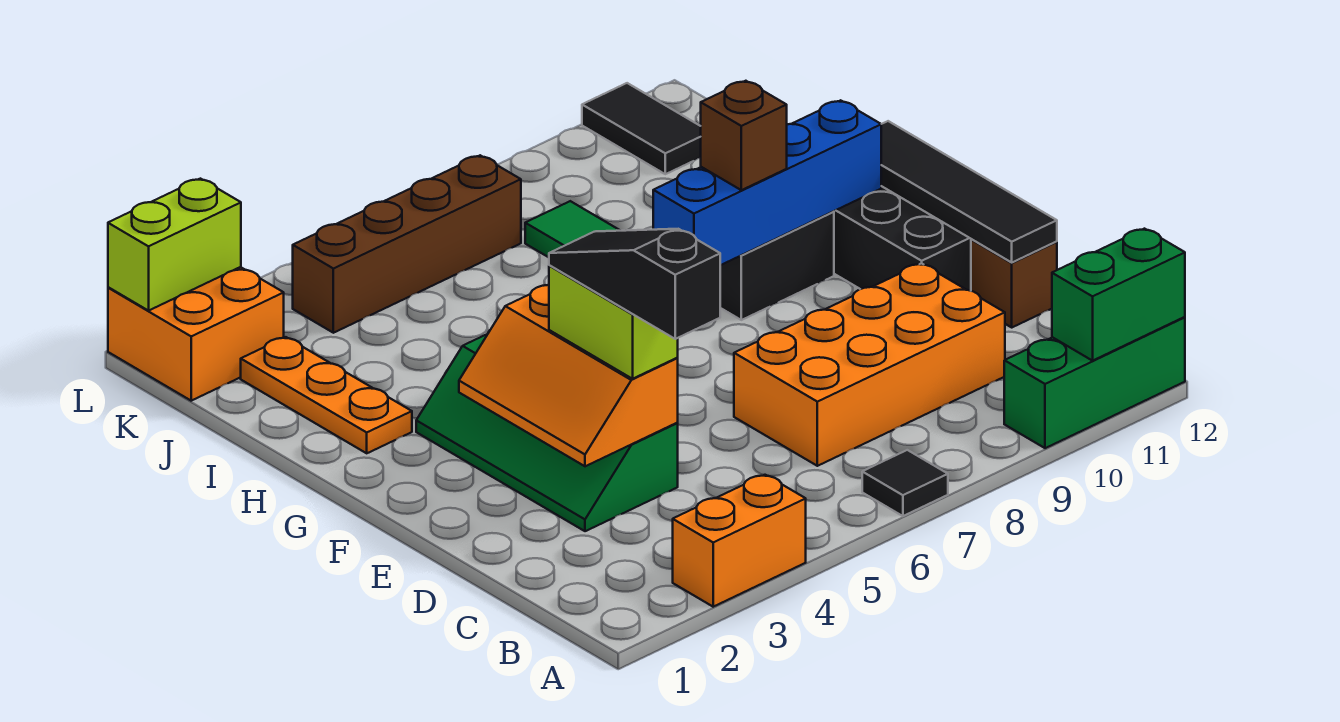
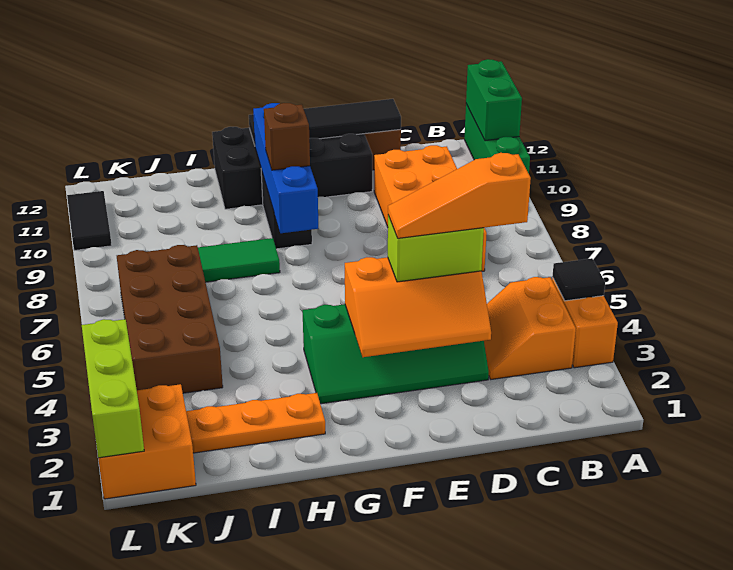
black tile A7 level 1 -> black tile A4 level 2
none -> orange slope B3:C4 level 1 top B
black slope C4:E4 level 4 top C -> orange slope C4:E4 level 4 top C
brown brick K4:K7 level 1 -> brown brick J4:K7 level 1
black tile K11:L11 level 1 -> black tile L10:L11 level 1
lime brick L1:L2 level 2 -> lime brick L1:L3 level 2

